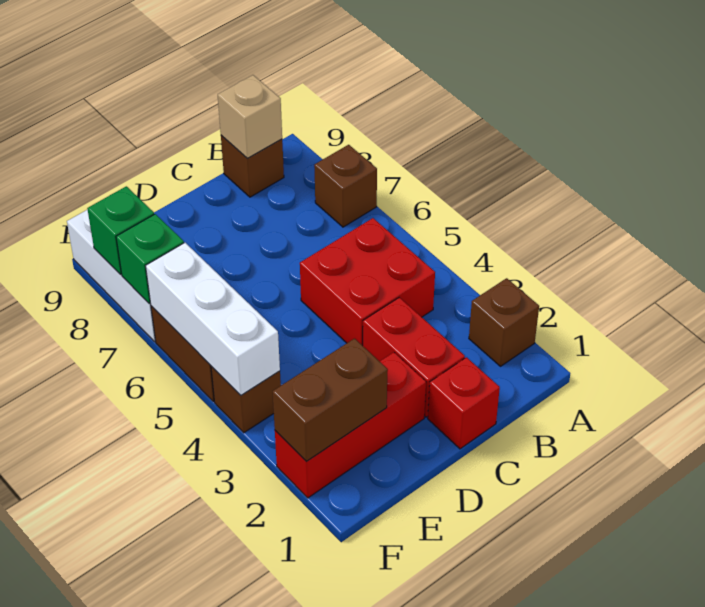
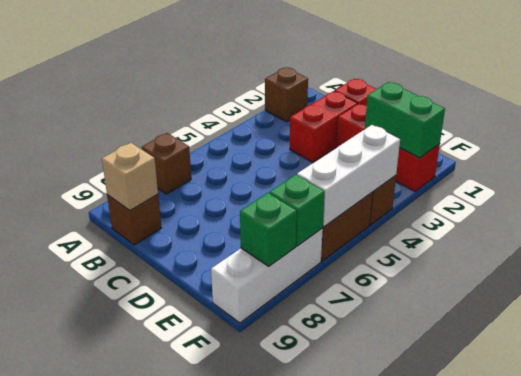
red brick B4:C5 level 1 -> none
brown brick E2:F2 level 2 -> green brick E2:F2 level 2

